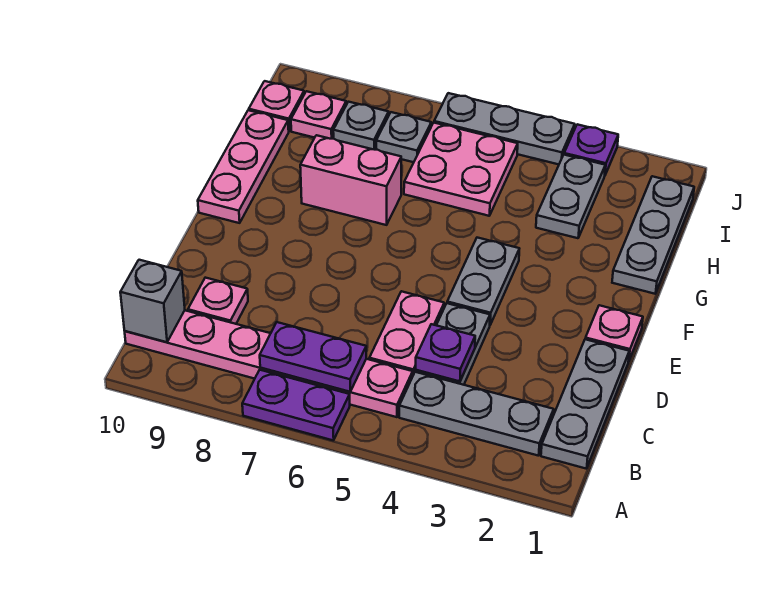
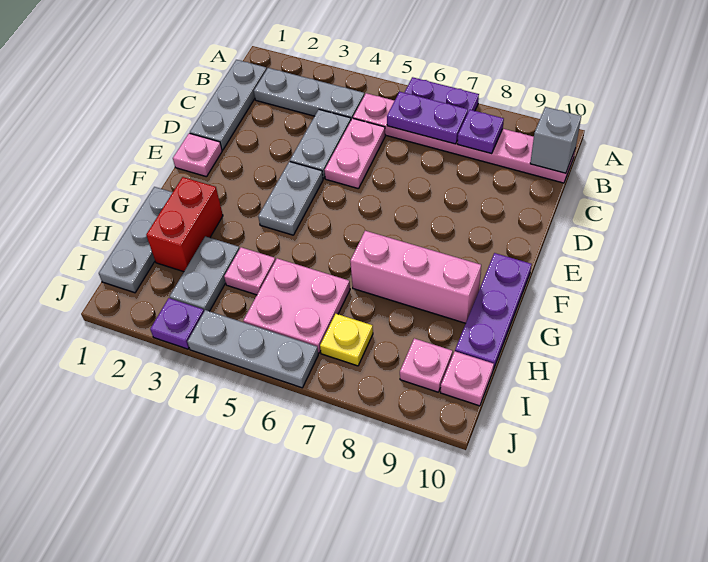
purple plate C4 level 2 -> purple plate B8 level 2
pink plate C9 level 1 -> pink plate H4 level 1
pink plate F10:H10 level 1 -> purple plate F10:H10 level 1
none -> red brick G2:H2 level 1
pink brick G7:G8 level 1 -> pink brick G7:G9 level 1
grey plate I7 level 1 -> yellow plate I7 level 1
grey plate I8 level 1 -> none

